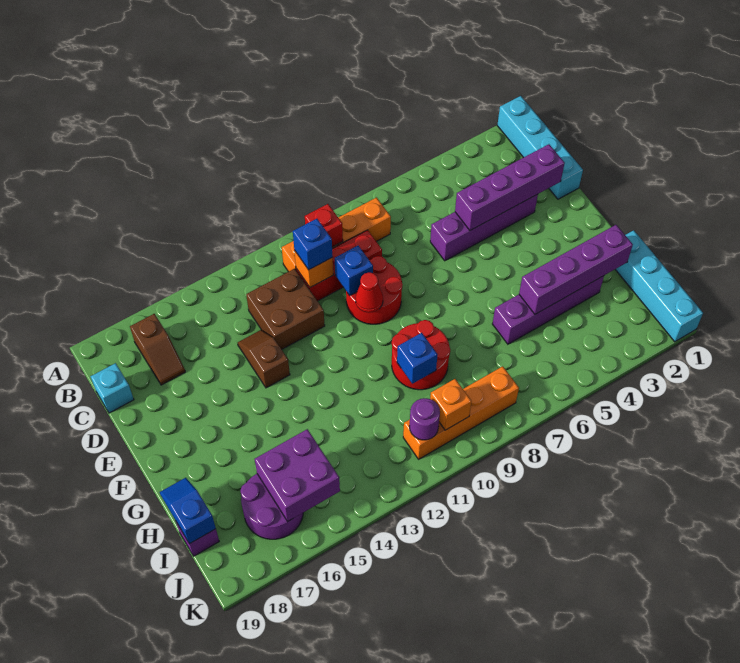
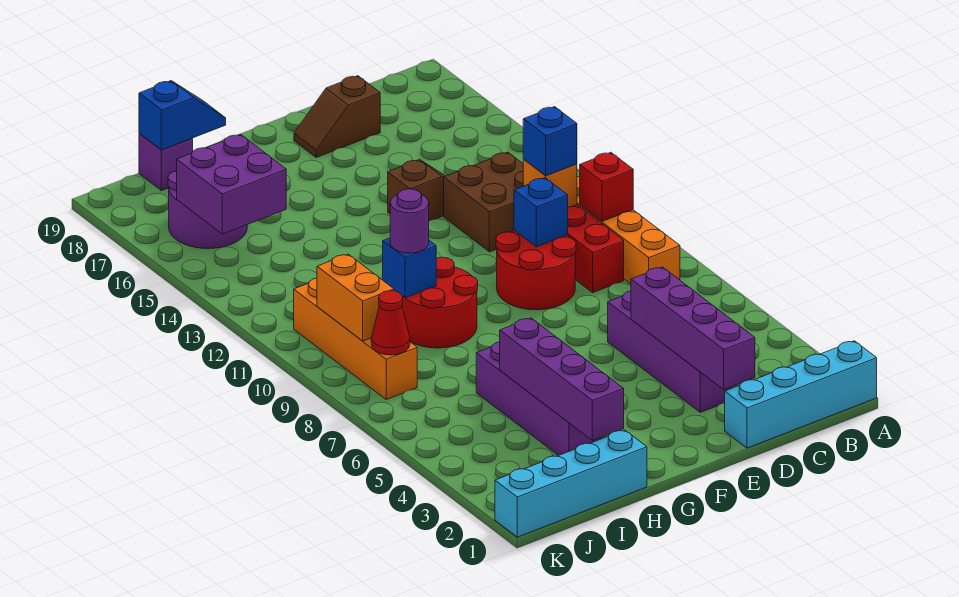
brown slope B17:C17 level 1 top B -> brown slope D18:E18 level 1 top D
cyan brick C19 level 1 -> none
red cone E10 level 2 -> red cone J8 level 2
orange brick J10 level 2 -> orange brick J9:J10 level 2
purple round brick J11 level 2 -> purple round brick H10 level 3

